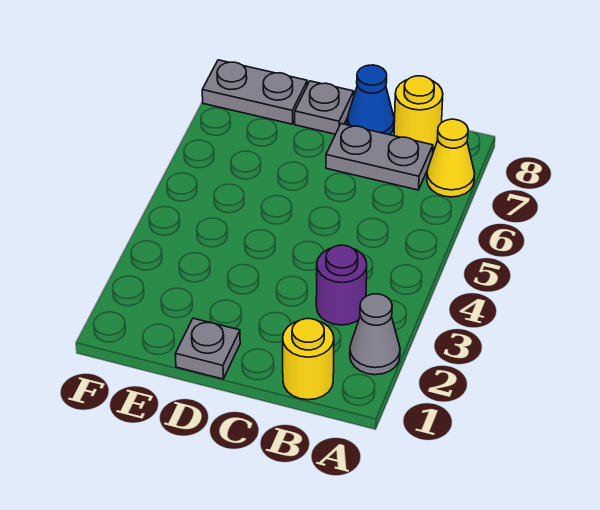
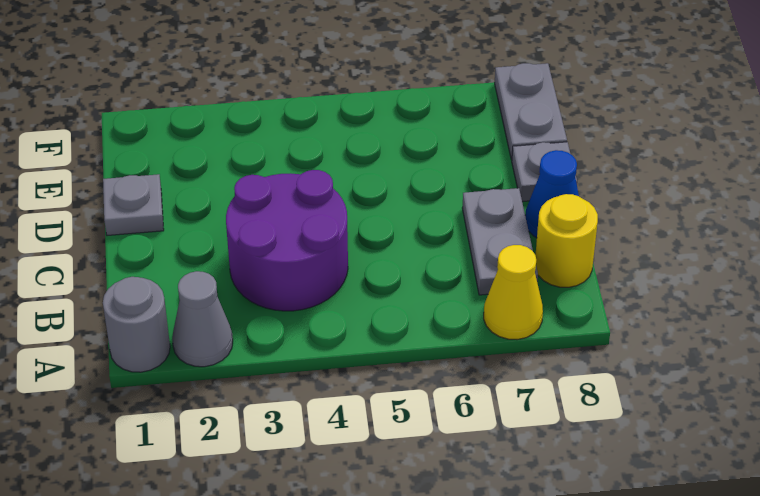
none -> grey round brick A1 level 1
yellow round brick B1 level 1 -> none
purple round brick B3 level 1 -> purple round brick B3:C4 level 1

